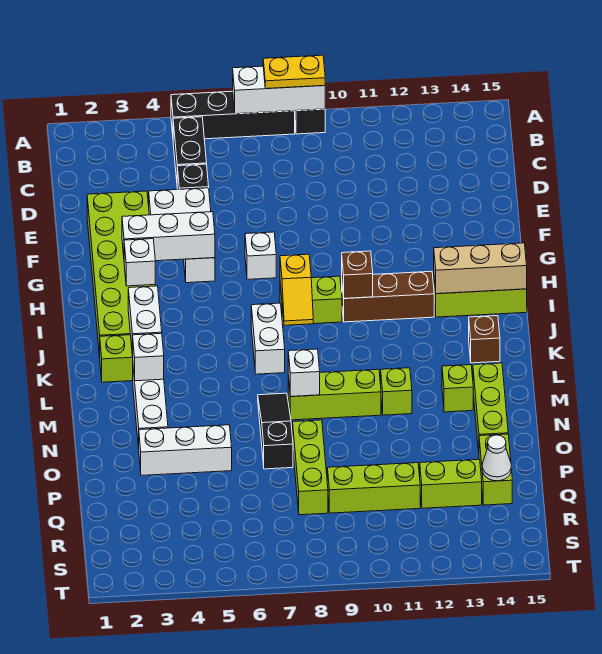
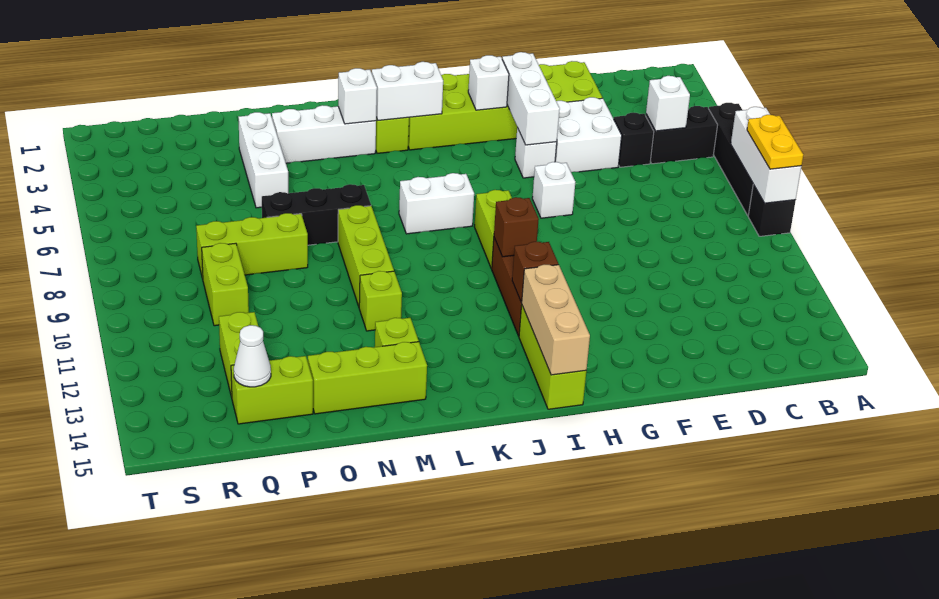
yellow slope I8:J8 level 2 top I -> none
brown brick K14 level 1 -> brown brick I12 level 2
black slope M7:O7 level 1 top O -> black brick M7:O7 level 1
white brick M8 level 2 -> white brick C5 level 2
lime brick Q9:Q11 level 1 -> lime brick Q9:Q10 level 1

